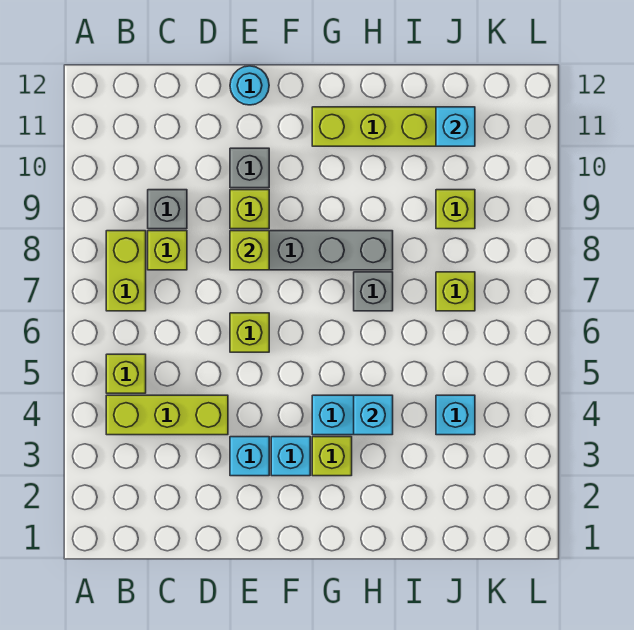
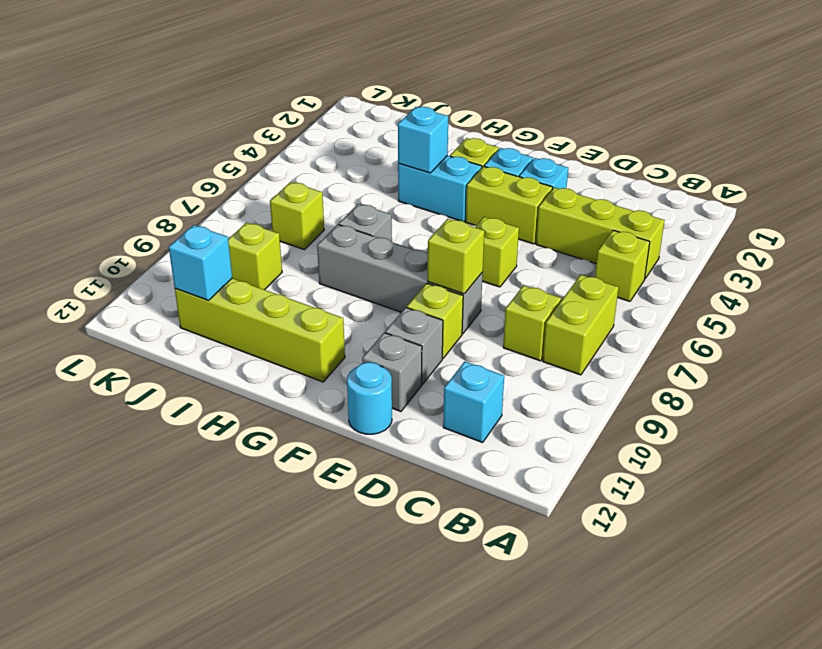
grey brick C9 level 1 -> grey brick E11 level 1
none -> lime brick E4:F4 level 1
cyan brick J4 level 1 -> cyan brick C11 level 1

